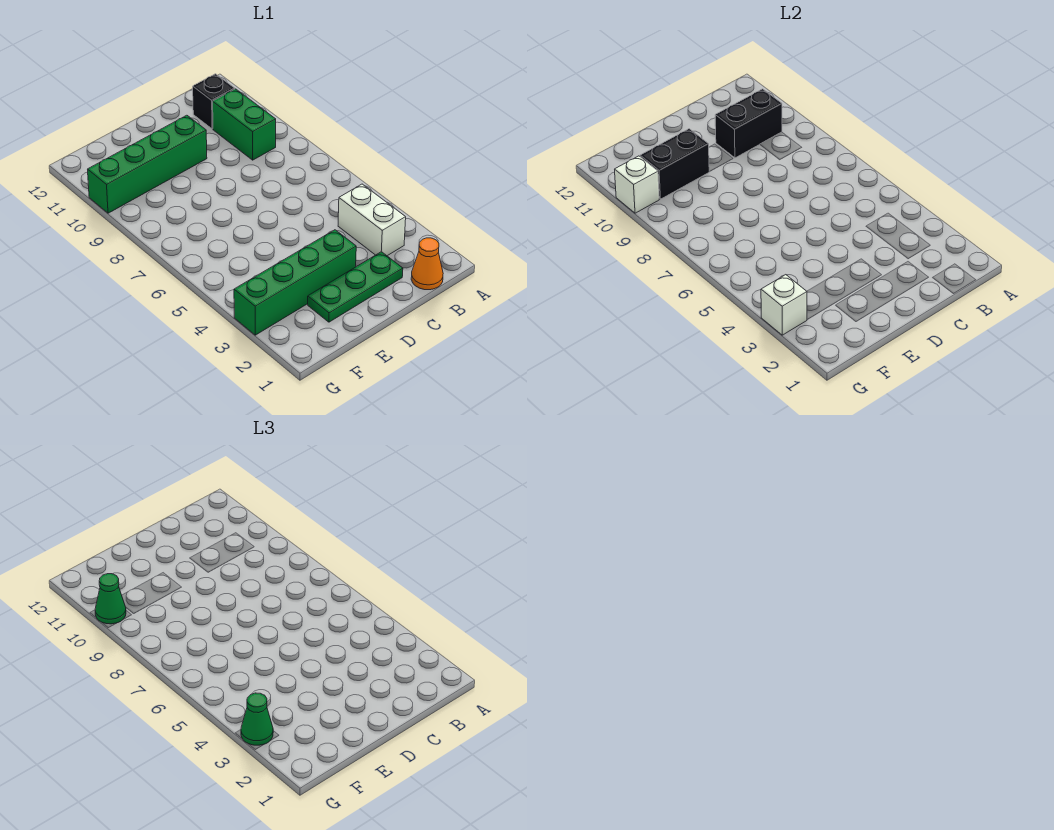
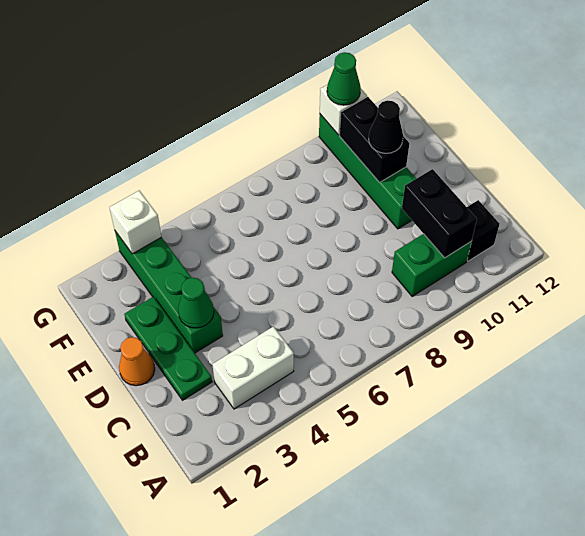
orange cone B1 level 1 -> orange cone D1 level 1
none -> black cone E10 level 3
green cone G3 level 3 -> green cone D3 level 2

